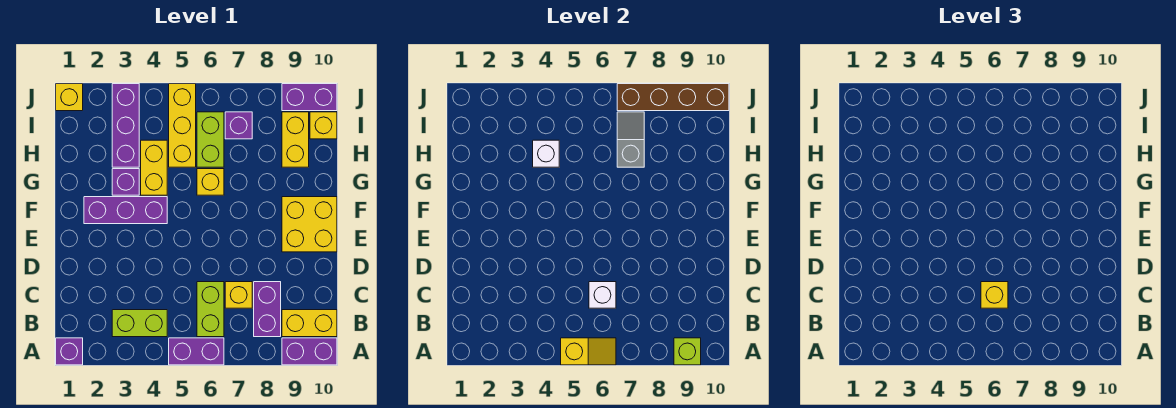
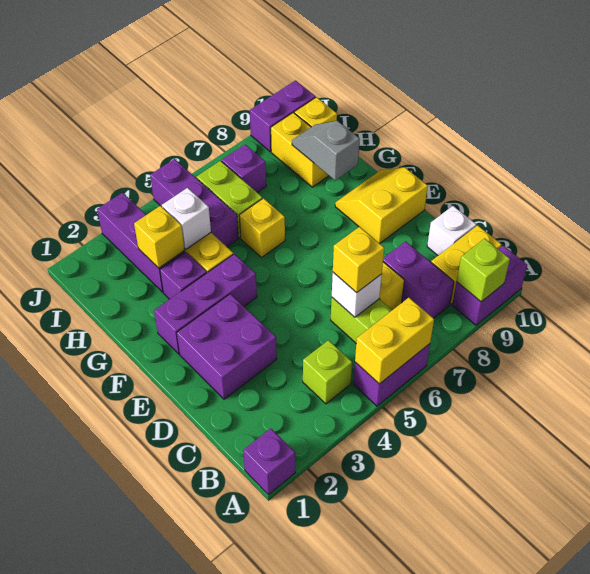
yellow slope A5:A6 level 2 top 5 -> yellow brick A5:A6 level 2
lime brick B3:B4 level 1 -> lime brick B4 level 1
none -> white brick C10 level 1
none -> purple brick D2:E3 level 1
yellow brick E9:F10 level 1 -> yellow slope E9:F10 level 1 top E
yellow brick H5:J5 level 1 -> purple brick H5:J5 level 1
grey slope H7:I7 level 2 top H -> grey slope G9:H9 level 2 top G
yellow brick J1 level 1 -> yellow brick H3 level 2
brown brick J7:J10 level 2 -> none

